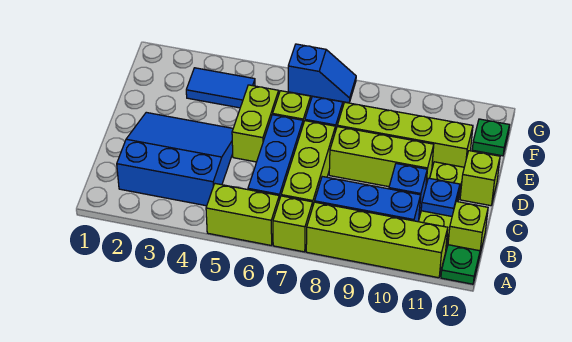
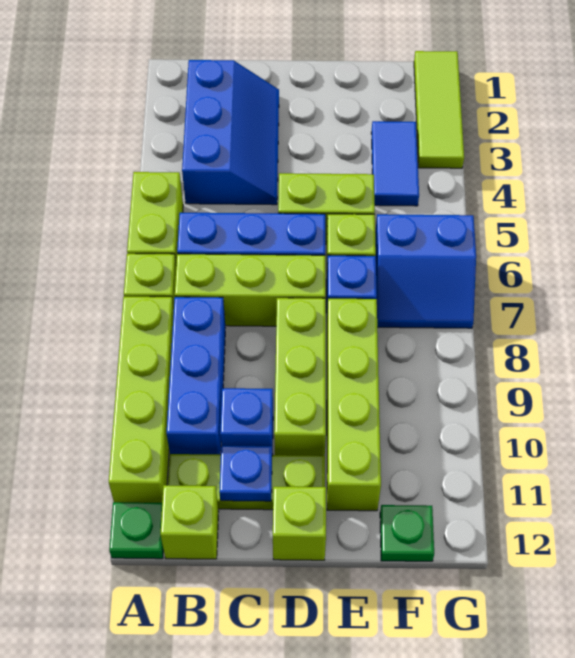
blue slope B2:D4 level 1 top B -> blue slope B2:C4 level 1 top B
none -> lime tile G1:G3 level 1
blue slope G6:G7 level 1 top 6 -> blue slope F6:G7 level 1 top 6

